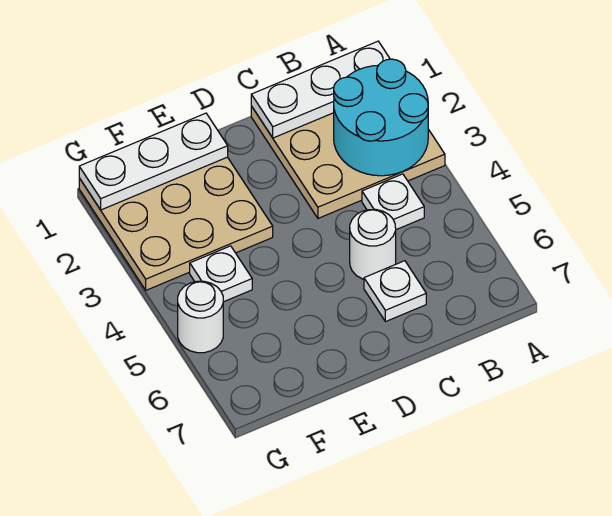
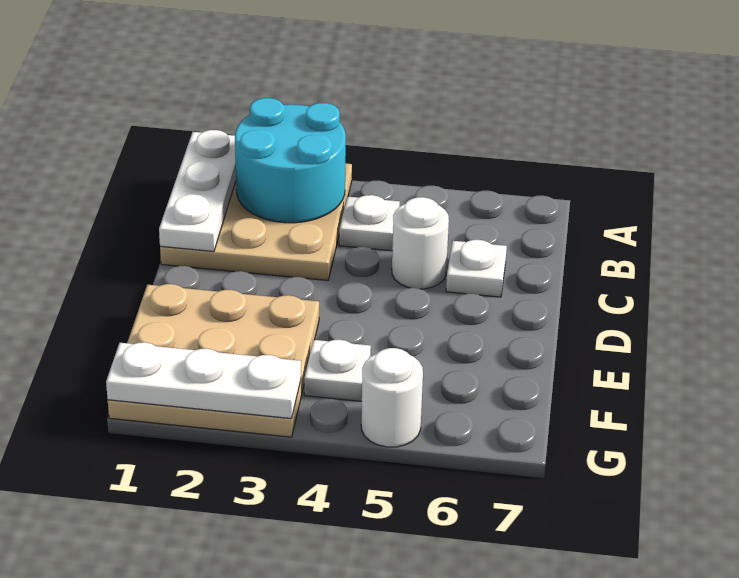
white plate E1:G1 level 2 -> white plate G1:G3 level 2

